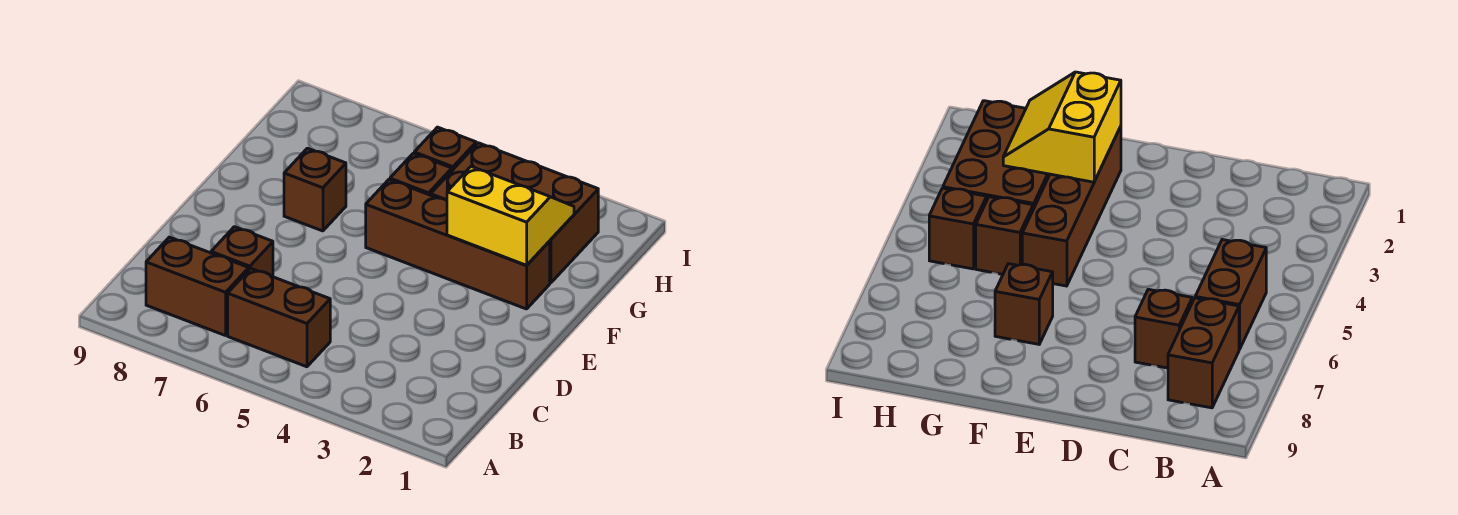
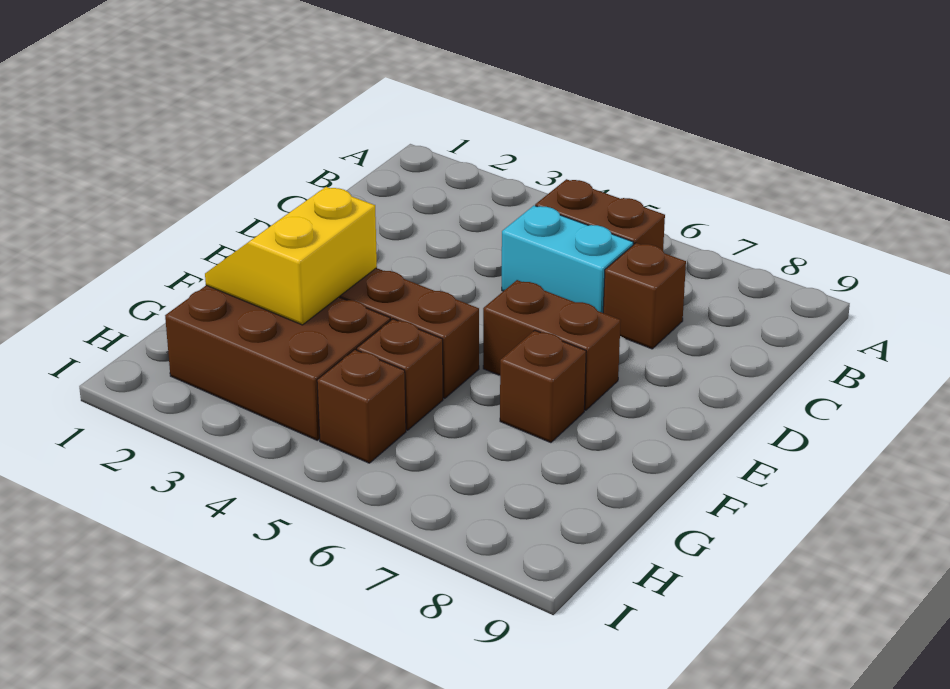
brown brick B7:B8 level 1 -> brown brick E6:E7 level 1
none -> cyan brick C5:C6 level 1
yellow slope F2:G3 level 2 top F -> yellow slope F2:G3 level 2 top 3

